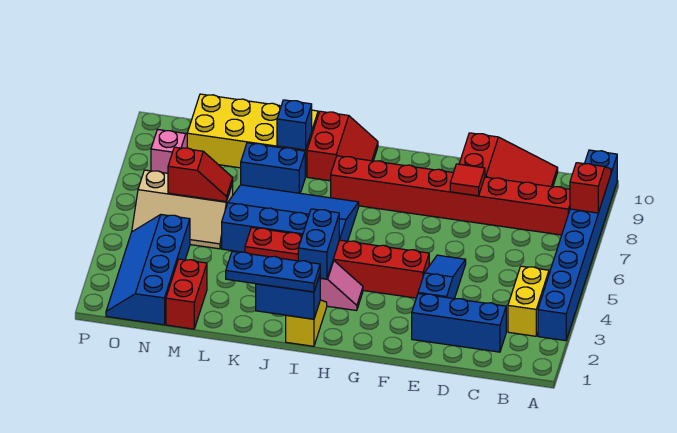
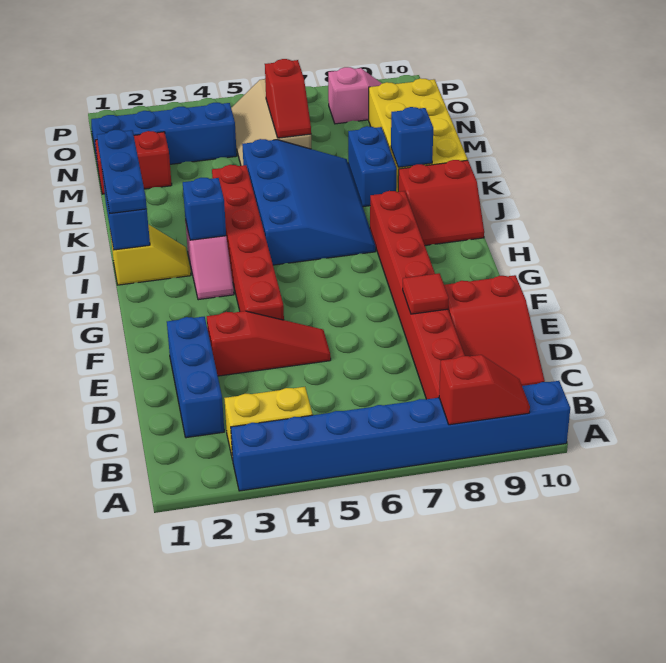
blue slope E3:E5 level 1 top 3 -> red slope E3:E5 level 1 top 3
blue brick I3:I4 level 2 -> blue brick I3 level 2

